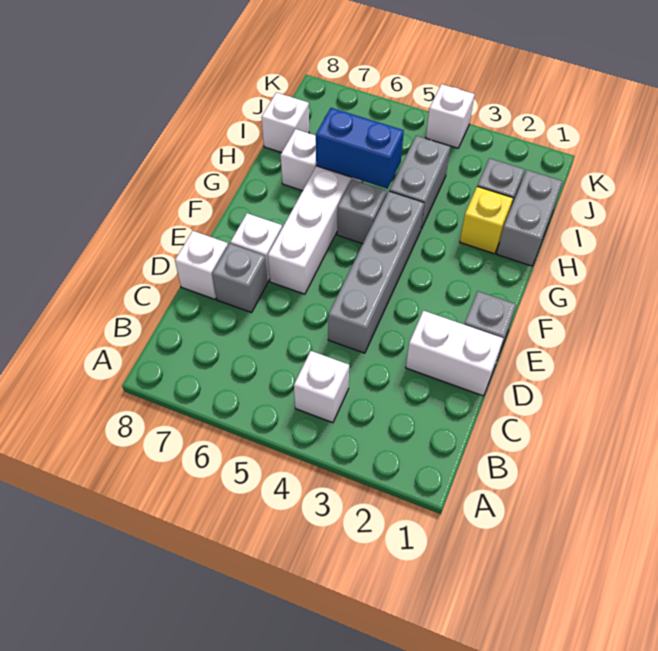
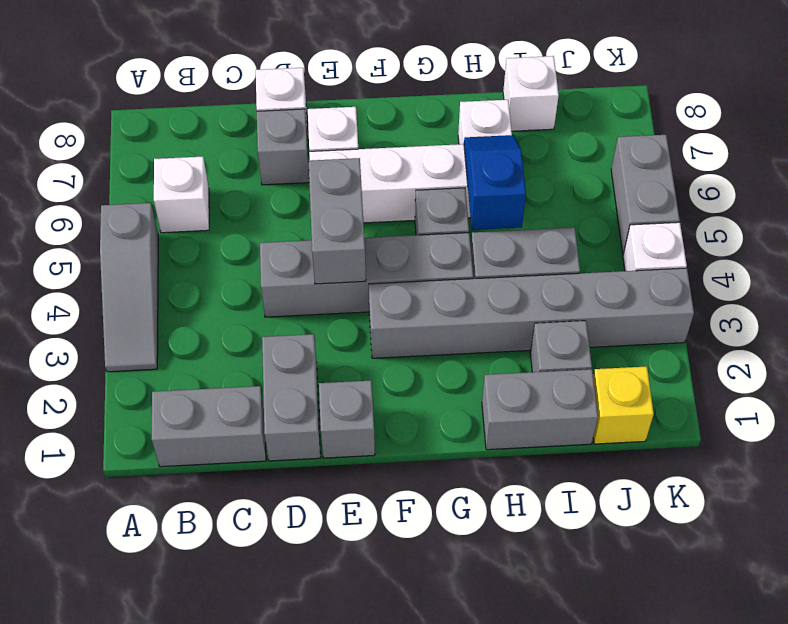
none -> grey slope A3:A5 level 1 top 5
none -> grey brick B1:C1 level 1
white brick B4 level 1 -> white brick B6 level 1
white brick D1:D2 level 1 -> grey brick D1:D2 level 1
none -> grey brick E4:E5 level 2
none -> grey brick F3:K3 level 1
yellow brick H2 level 1 -> yellow brick J1 level 1
blue brick H5:H6 level 2 -> blue slope H5:H6 level 2 top 5
none -> grey brick K5:K6 level 1

